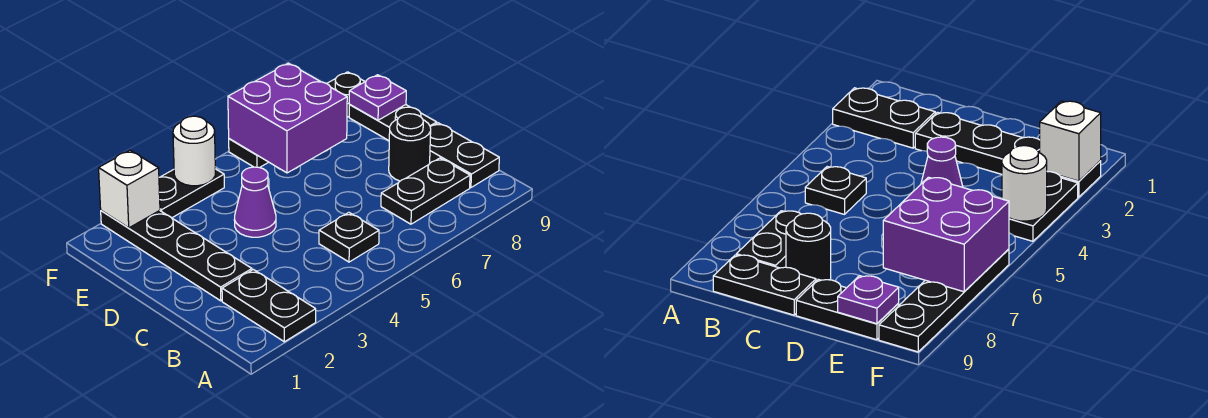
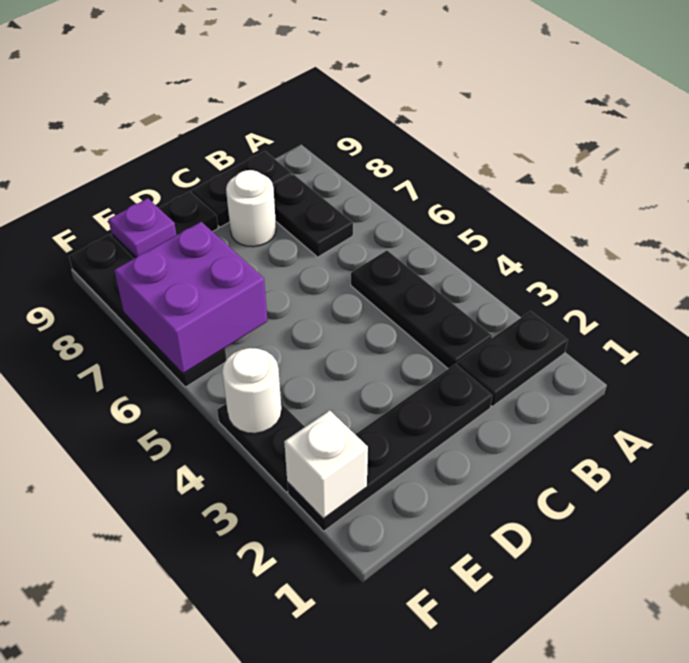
black plate B5 level 1 -> black plate B3:B5 level 1
black round brick C8 level 1 -> white round brick C8 level 1
purple cone D4 level 1 -> none

